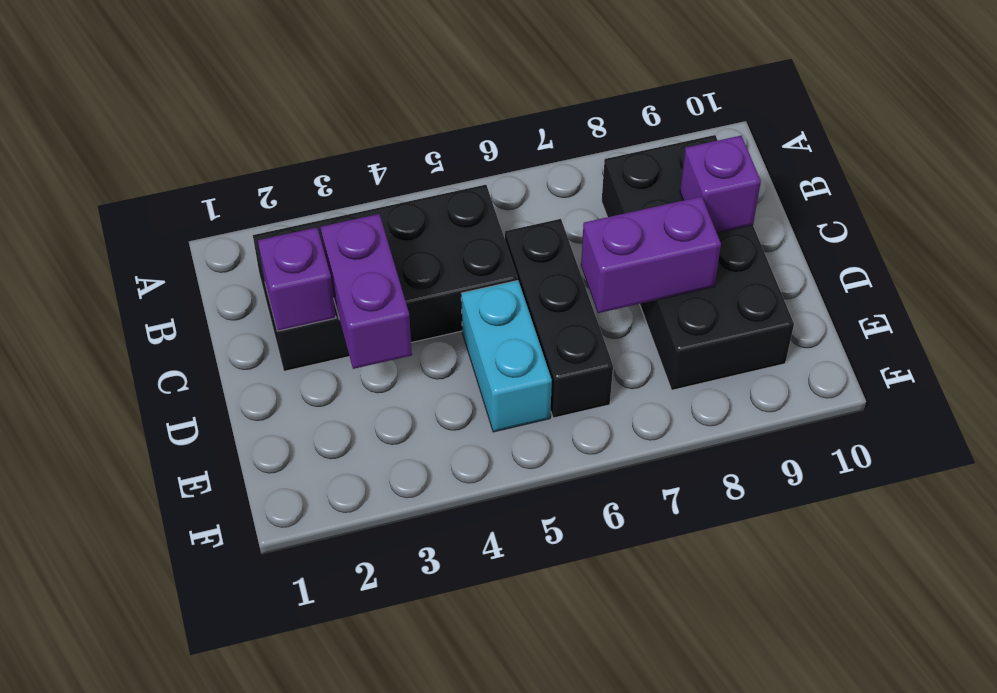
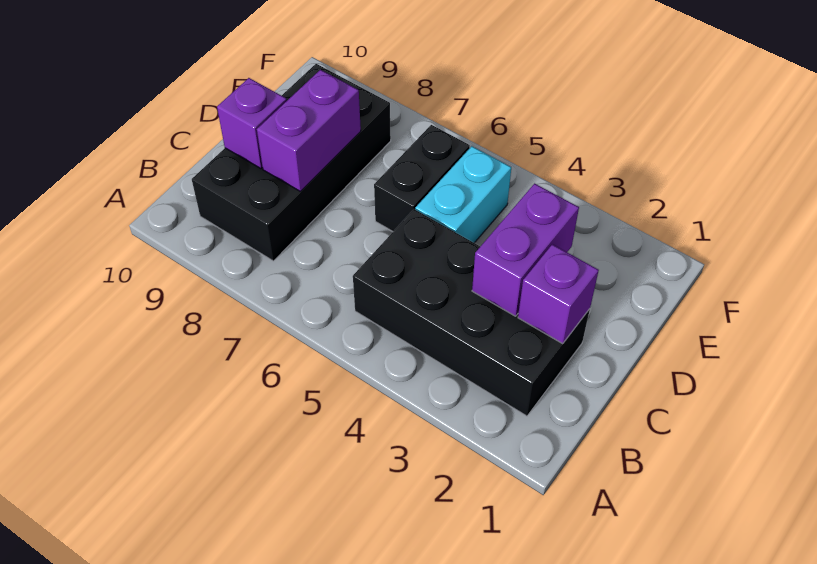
black brick C6:E6 level 1 -> black brick D6:E6 level 1
purple brick D7:D8 level 2 -> purple brick C8:D8 level 2

